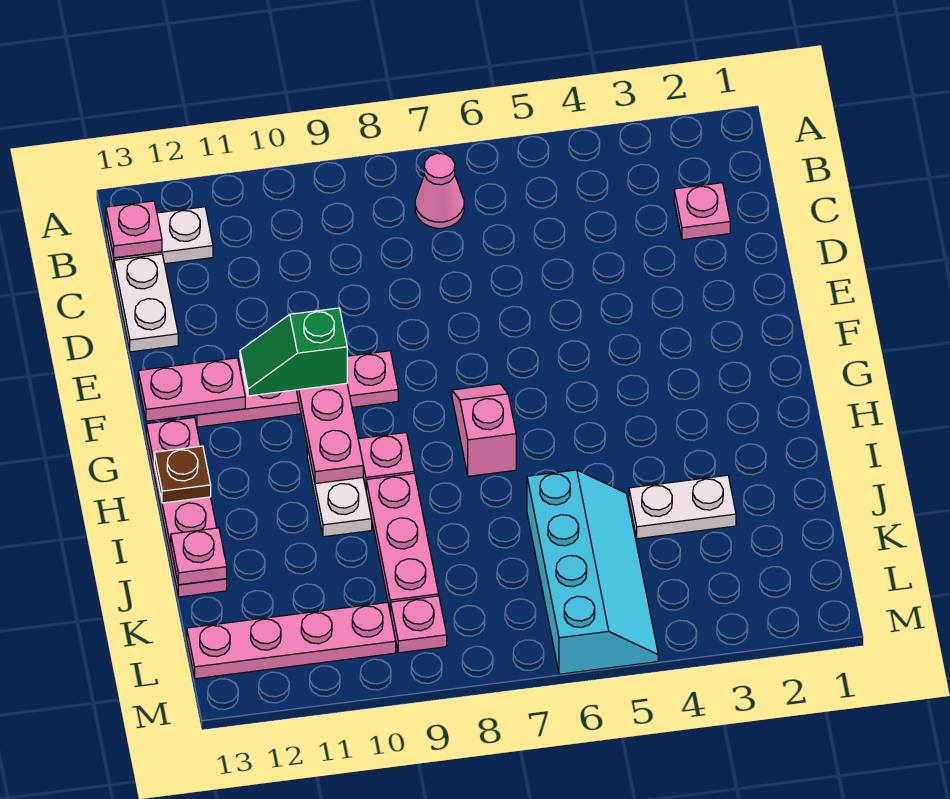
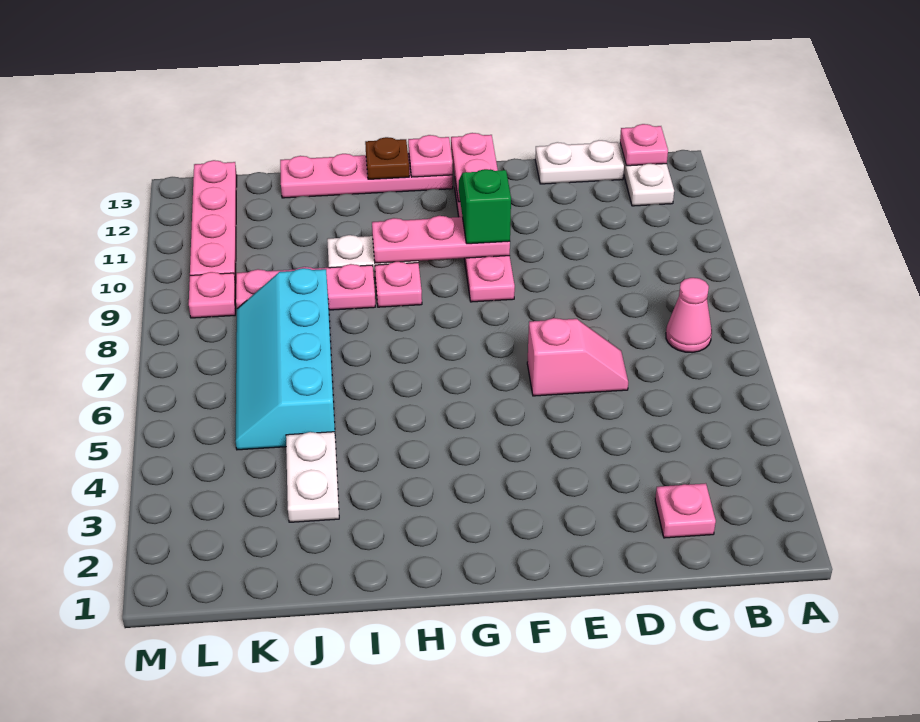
pink slope G7:H7 level 1 top H -> pink slope D6:E6 level 1 top E
cyan slope J5:M6 level 1 top 6 -> cyan slope J5:K8 level 1 top J
pink plate J13 level 2 -> pink plate G13 level 2

